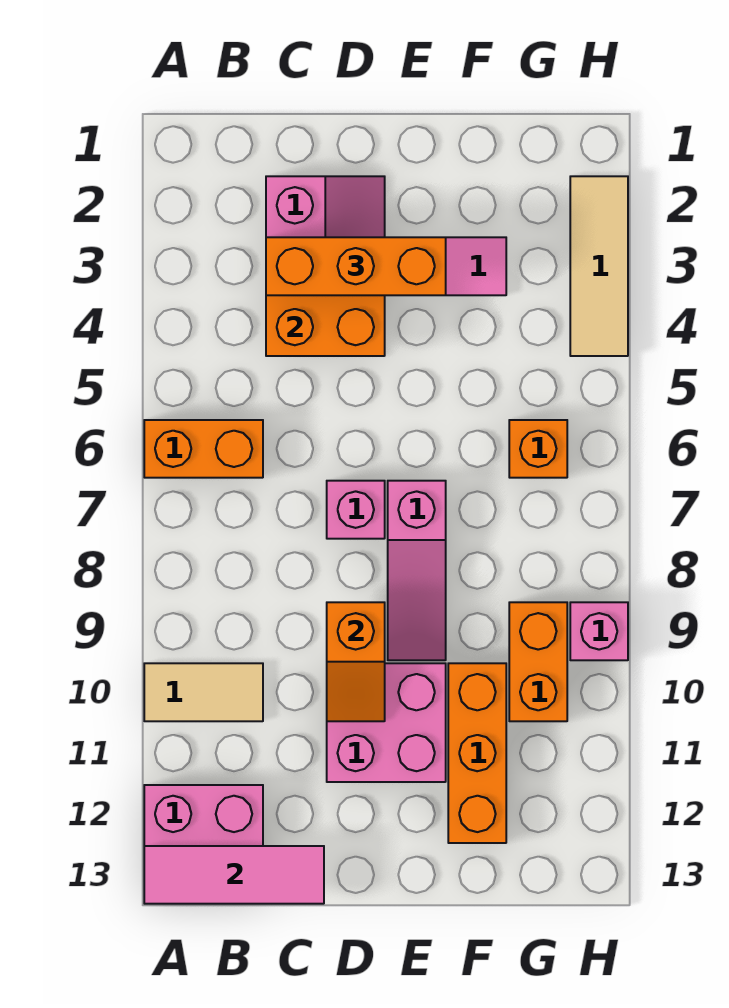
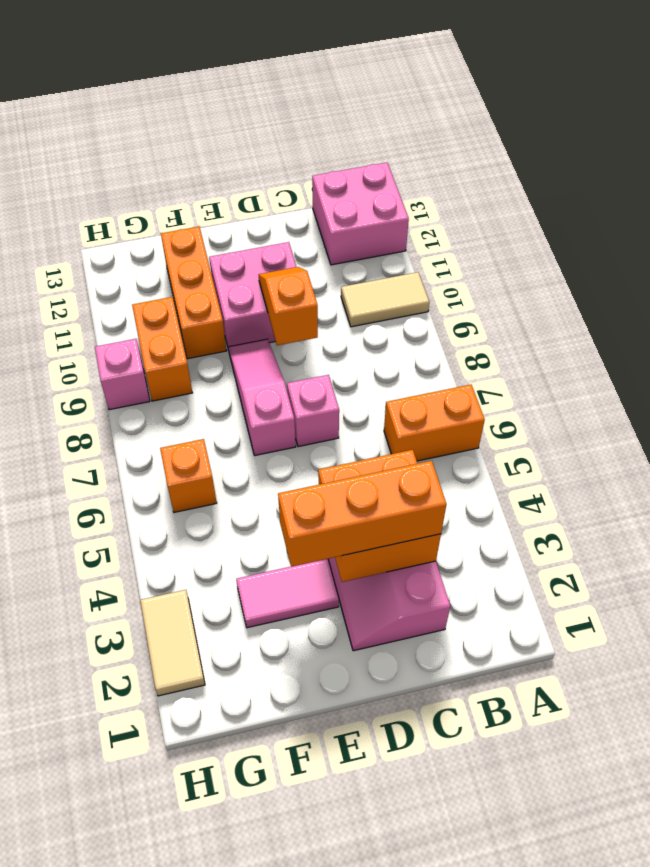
pink tile A13:C13 level 2 -> none
tan tile H2:H4 level 1 -> tan tile H2:H3 level 1

